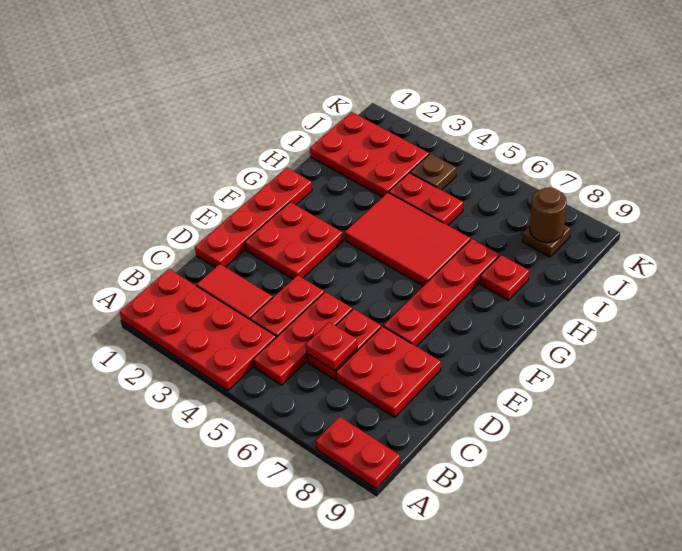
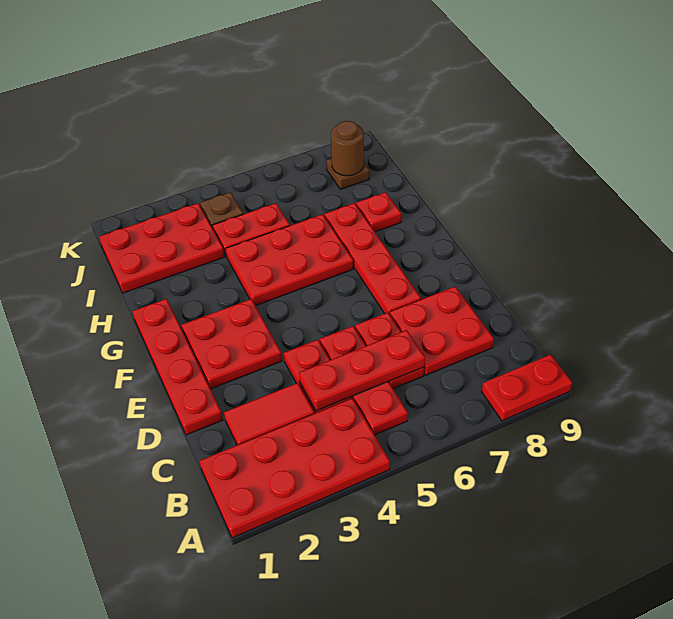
red plate C6 level 2 -> red plate C4:C6 level 2
red tile G4:H6 level 1 -> red plate G4:H6 level 1

